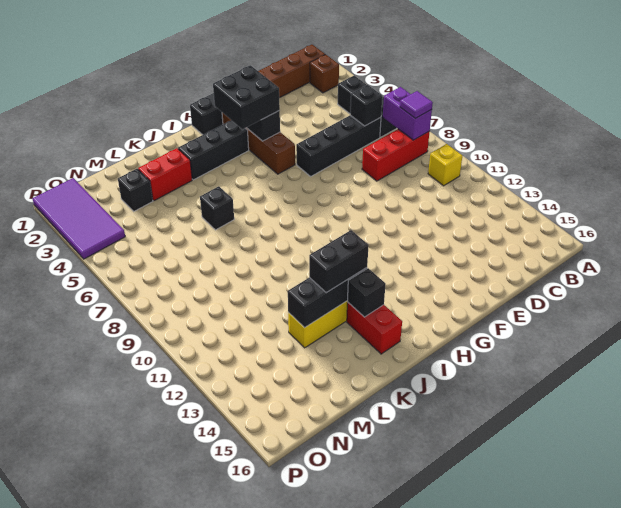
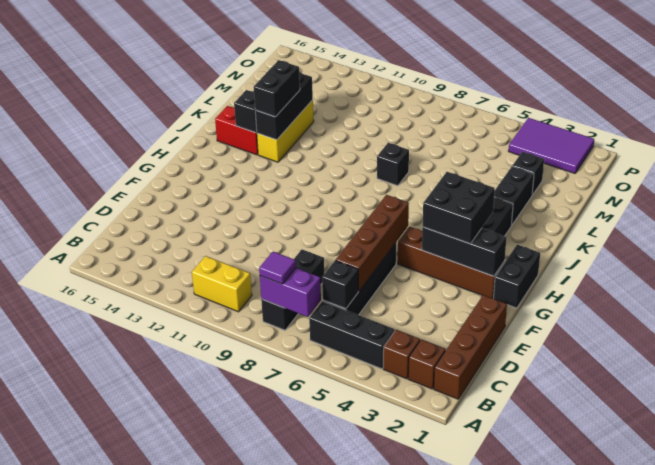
none -> brown brick B3 level 1
red brick B8:D8 level 1 -> black brick B8:D8 level 1
yellow brick B10 level 1 -> yellow brick B10:B11 level 1
none -> brown brick D6:G6 level 2
red brick K3:L3 level 1 -> black brick K3:L3 level 1
black brick K6 level 1 -> black brick K8 level 1
purple tile O1:P4 level 1 -> purple tile O2:P4 level 1

